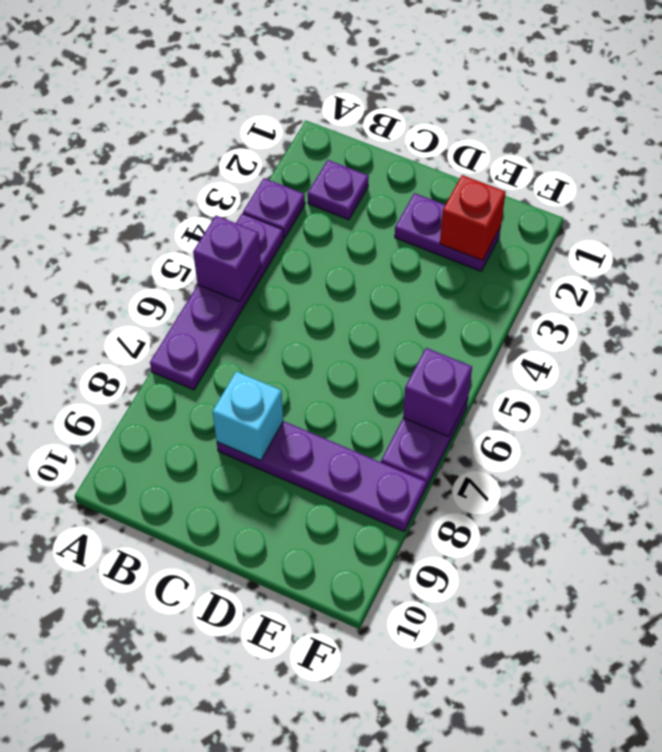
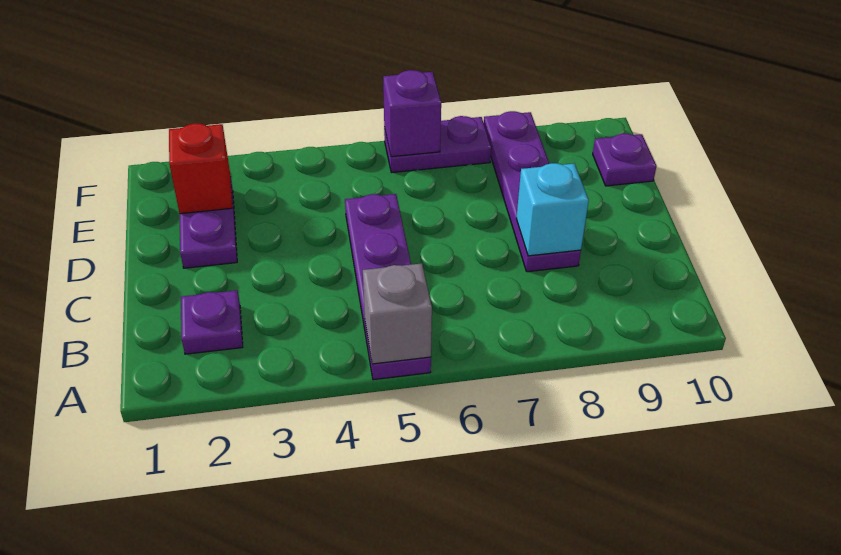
purple plate A3 level 1 -> purple plate E10 level 1
purple plate A4:A7 level 1 -> purple plate A5:D5 level 1
purple brick A5 level 2 -> grey brick A5 level 2

